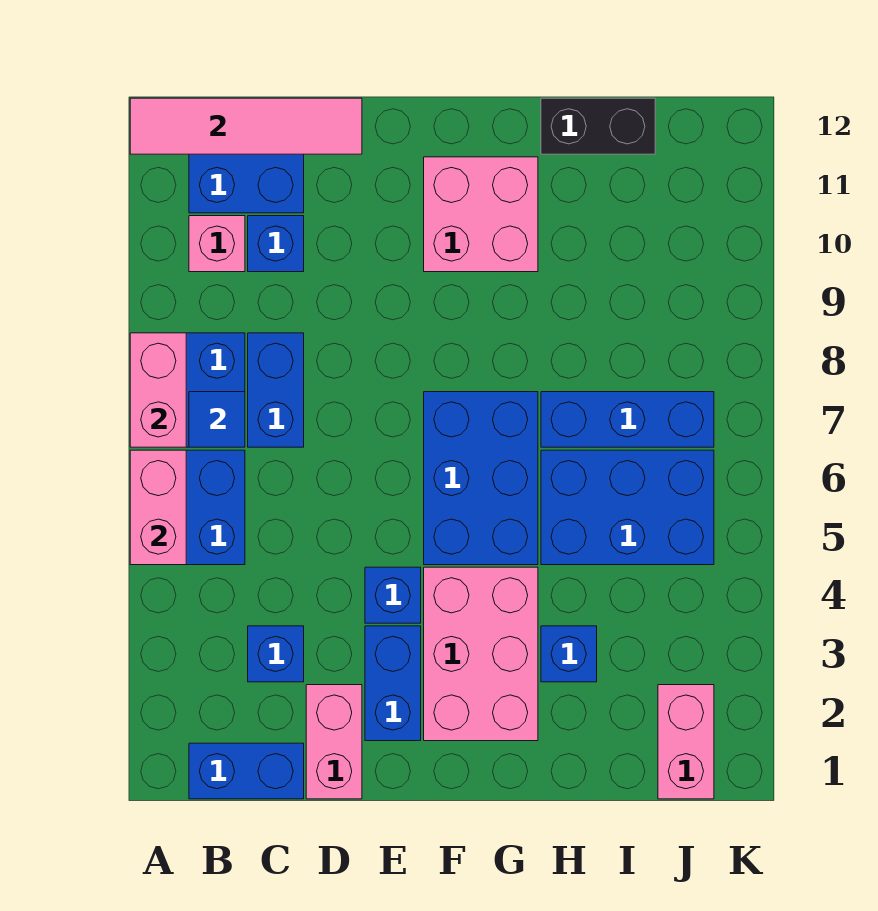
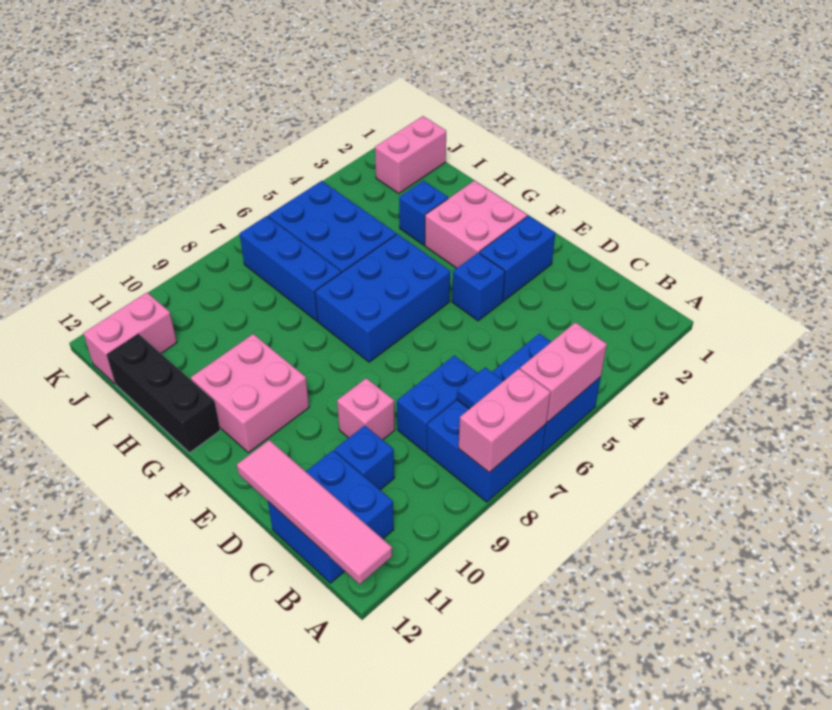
blue brick B1:C1 level 1 -> none
pink brick B10 level 1 -> pink brick D9 level 1
blue brick C3 level 1 -> none
pink brick D1:D2 level 1 -> pink brick J11:J12 level 1
pink brick F2:G4 level 1 -> pink brick F2:G3 level 1
black brick H12:I12 level 1 -> black brick G12:I12 level 1

